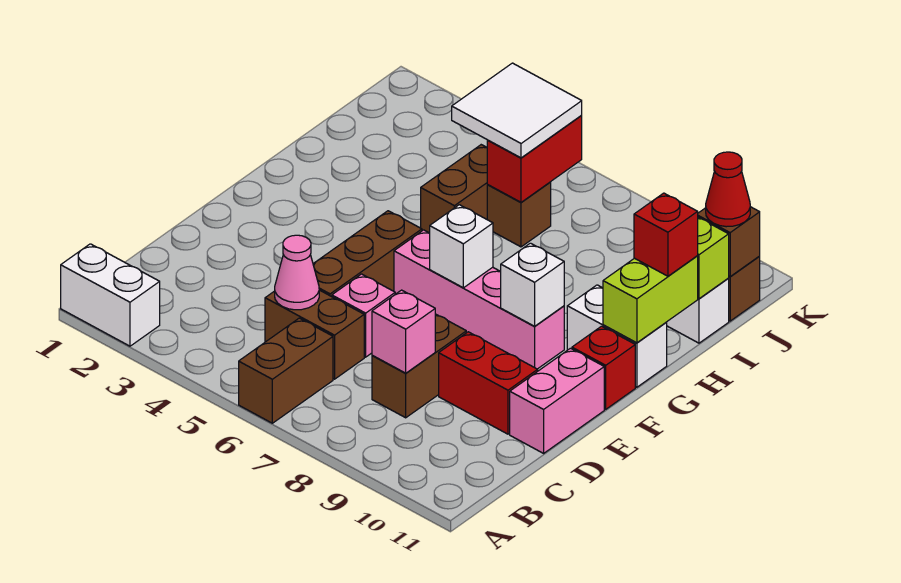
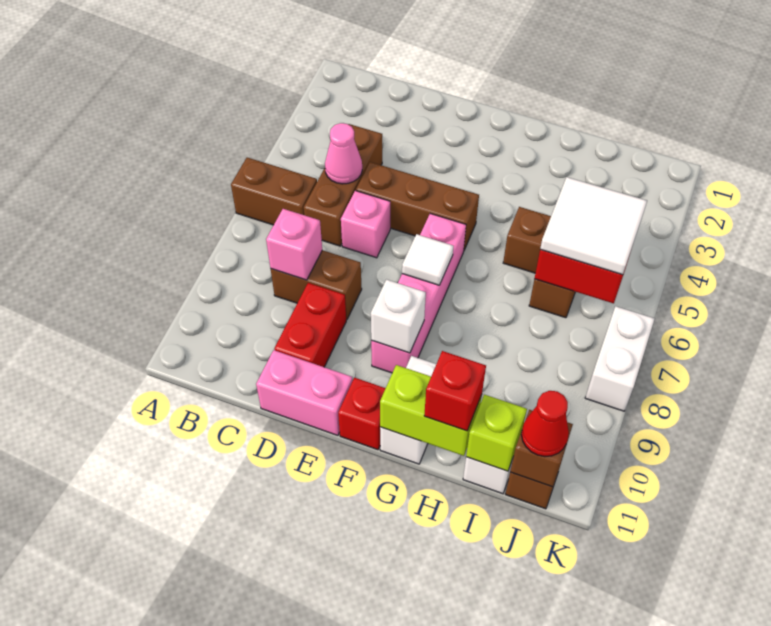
white brick A1:A2 level 1 -> white brick K7:K8 level 1
brown brick C5:C6 level 1 -> brown brick C4:C6 level 1
white brick F7 level 2 -> white tile F7 level 2

